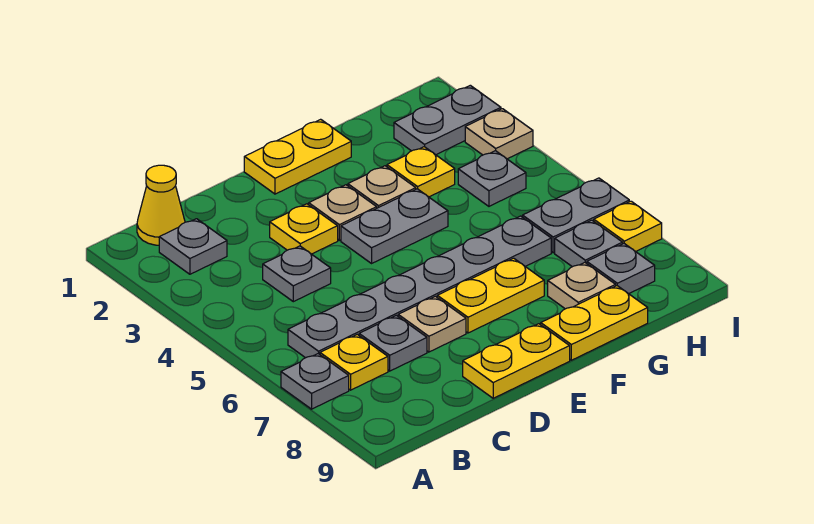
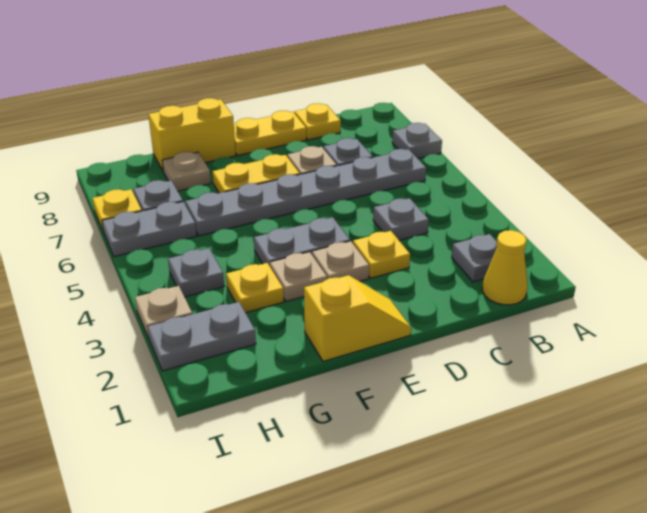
yellow plate B7 level 1 -> yellow plate C9 level 1
yellow plate E1:F1 level 1 -> yellow slope E1:F1 level 1 top F
yellow plate F9:G9 level 1 -> yellow brick F9:G9 level 1
grey plate H8 level 1 -> none

